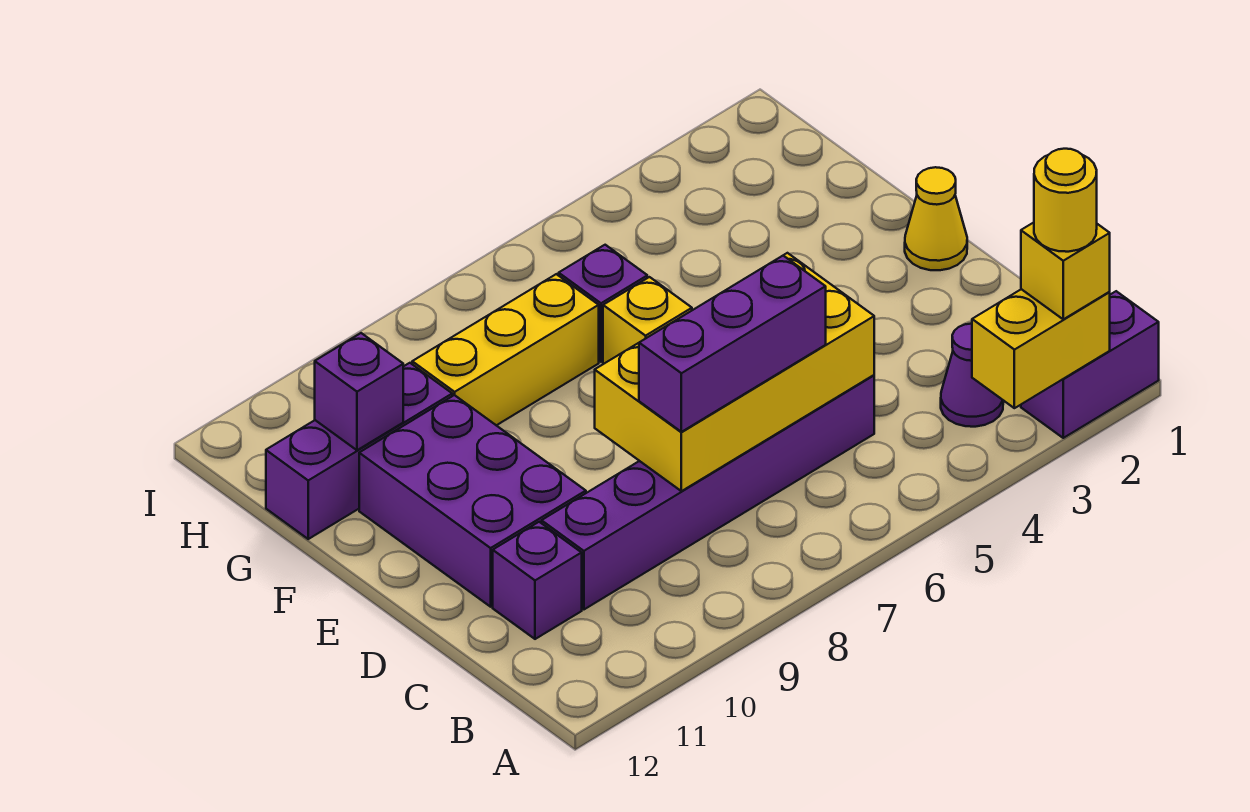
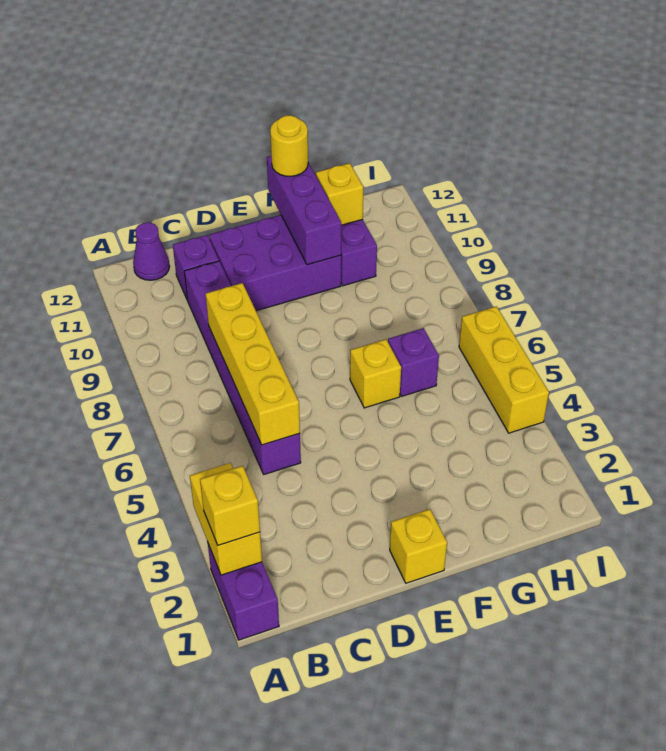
yellow round brick A2 level 4 -> yellow round brick F12 level 3
purple cone B3 level 1 -> purple cone B12 level 1
yellow brick C5:D8 level 2 -> yellow brick C5:C8 level 2
purple brick C6:C8 level 3 -> purple brick F10:F12 level 2
yellow cone E1 level 1 -> yellow brick E1 level 1
yellow brick G7:G9 level 1 -> yellow brick I4:I6 level 1
purple brick G11 level 2 -> yellow brick G11 level 2

